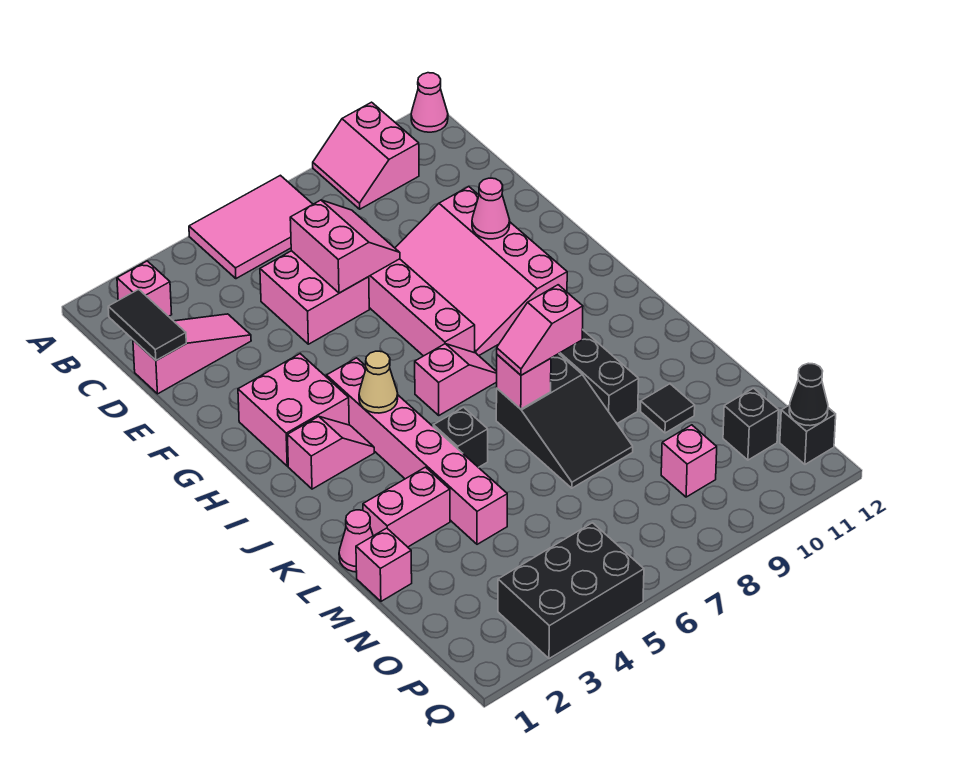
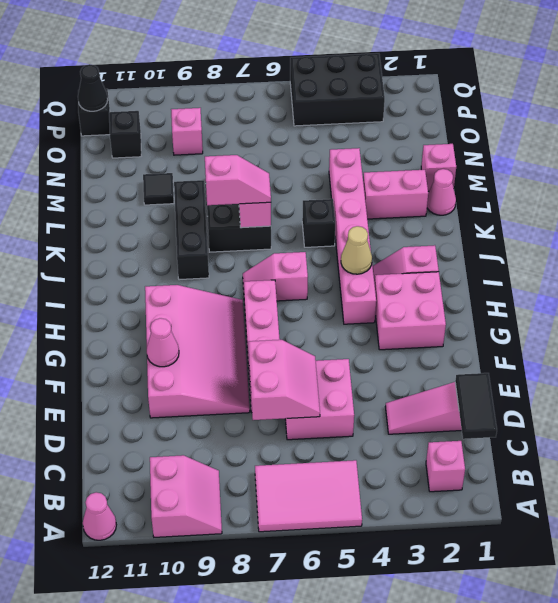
pink slope D6:E7 level 2 top 6 -> pink slope D6:E7 level 2 top 7

